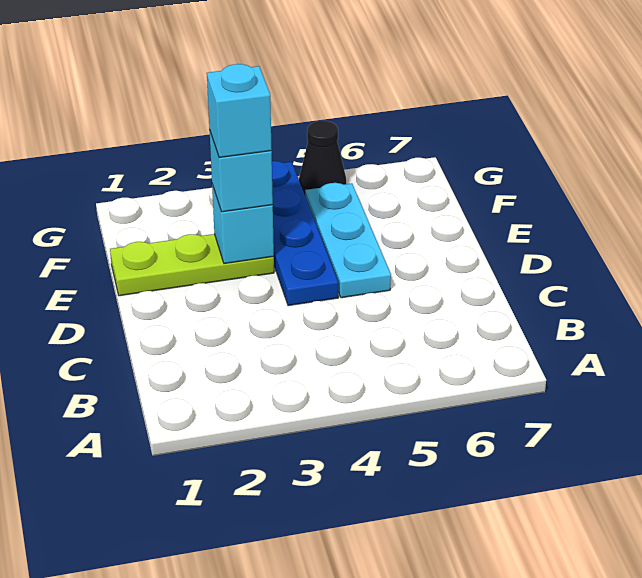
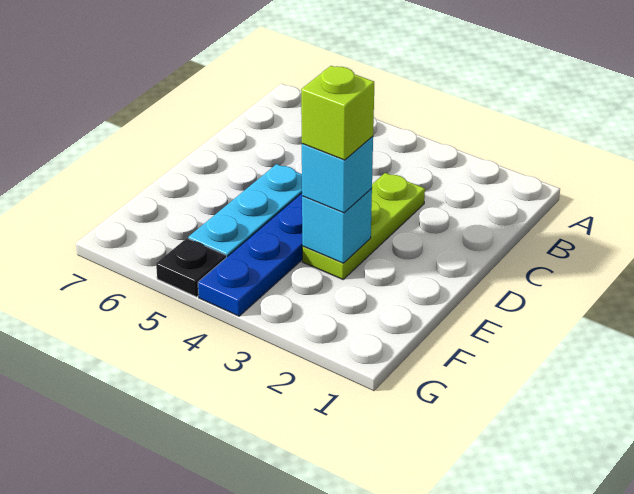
lime plate E1:E3 level 1 -> lime plate C3:E3 level 1
cyan brick E3 level 4 -> lime brick E3 level 4
black cone G5 level 1 -> black plate G5 level 1

